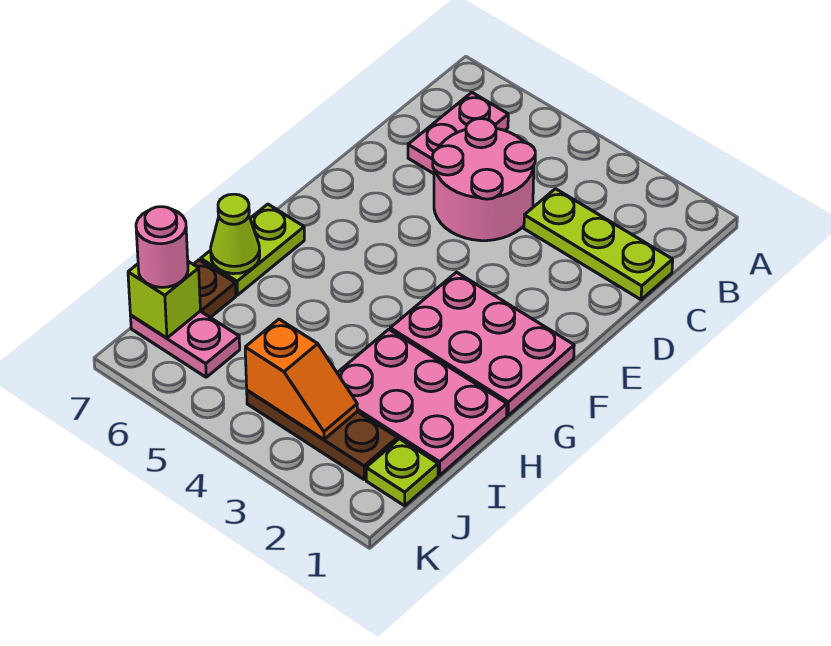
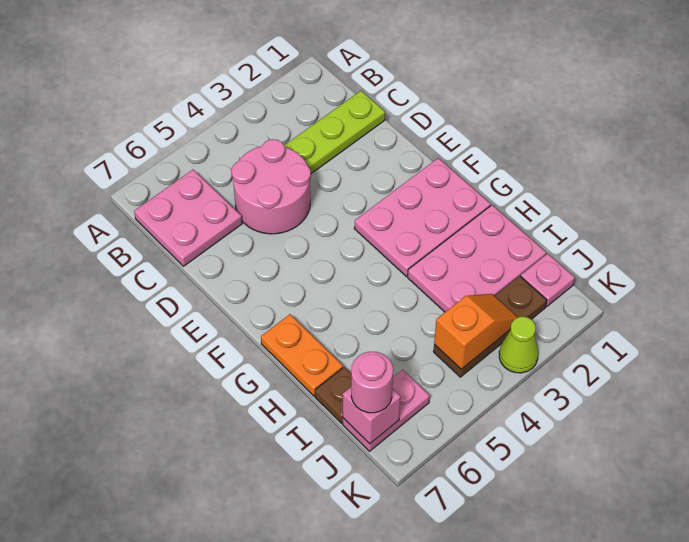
pink plate B6:C6 level 1 -> pink plate B6:C7 level 1
lime plate G7:H7 level 1 -> orange plate G7:H7 level 1
lime cone H7 level 2 -> lime cone K3 level 1
lime plate J1 level 1 -> pink plate J1 level 1
lime brick J7 level 2 -> pink brick J7 level 2

